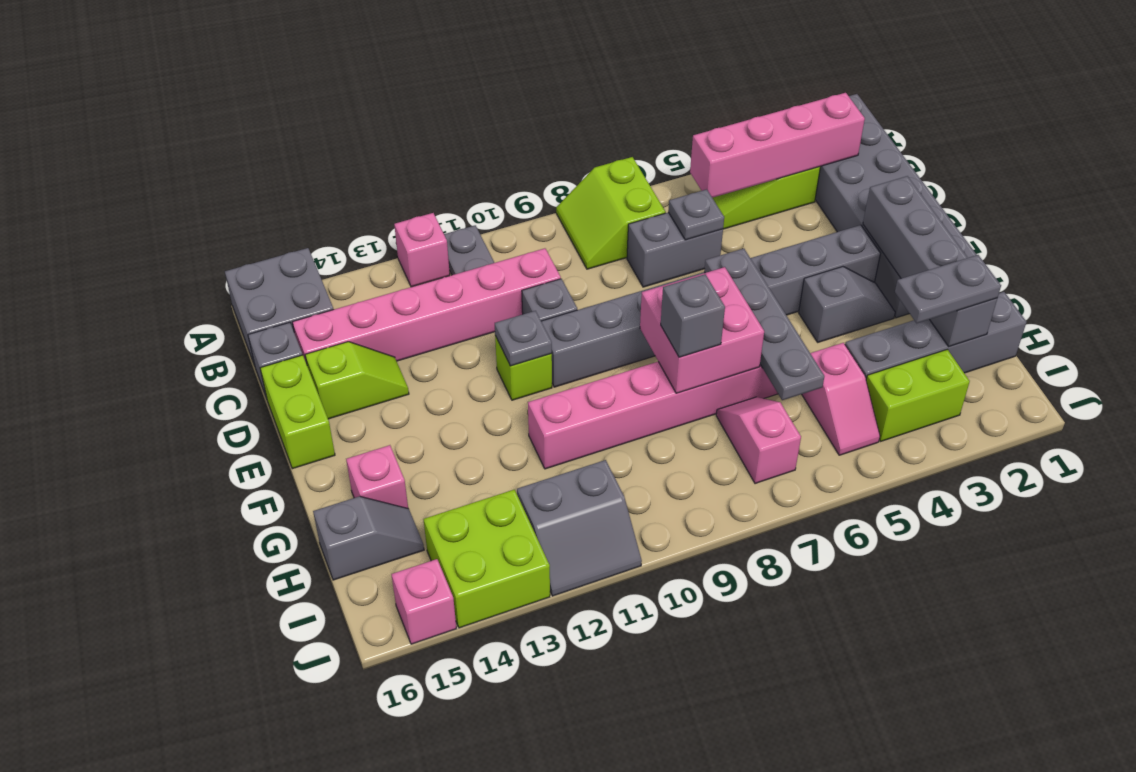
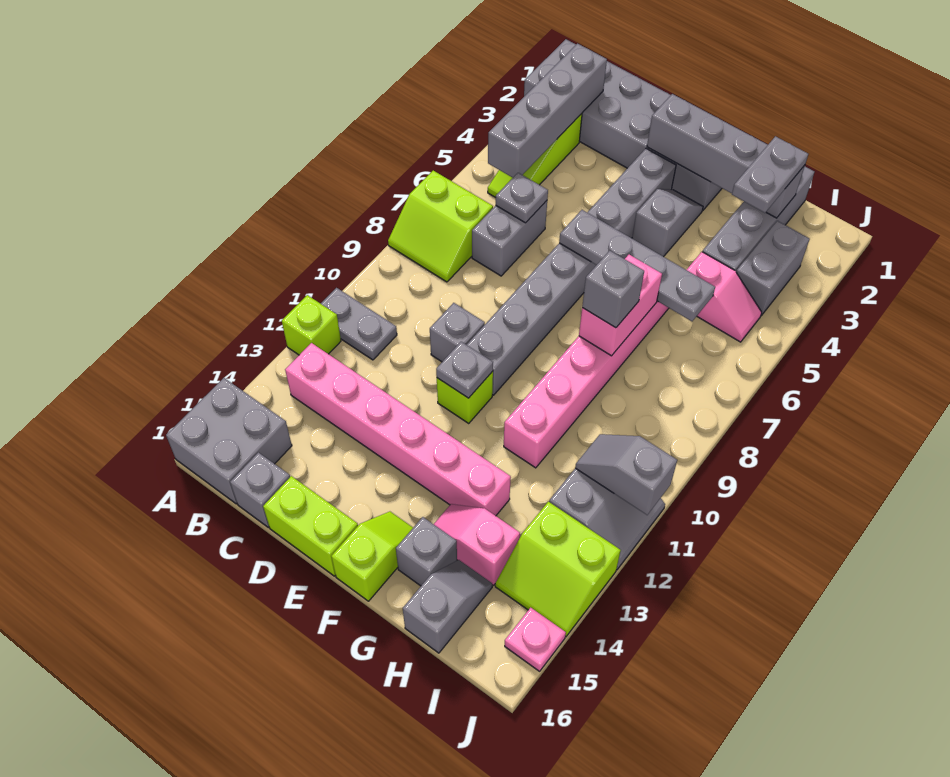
pink brick A12 level 1 -> lime brick A12 level 1
pink brick B2:B5 level 2 -> grey brick B2:B5 level 2
pink brick C10:C15 level 1 -> pink brick B13:G13 level 1
lime slope D14:D15 level 1 top 15 -> lime slope F15:F16 level 1 top 16
pink brick F7:G8 level 2 -> pink brick G7:G8 level 2
pink brick G15 level 1 -> grey brick G15 level 1
pink slope H7:I7 level 1 top I -> pink slope G14:H14 level 1 top H
lime brick I3:I4 level 1 -> grey brick I3:I4 level 1
none -> grey slope I11:J11 level 2 top J
lime brick I13:J14 level 1 -> lime slope I13:J14 level 1 top 13
pink brick J15 level 1 -> pink plate J15 level 1

